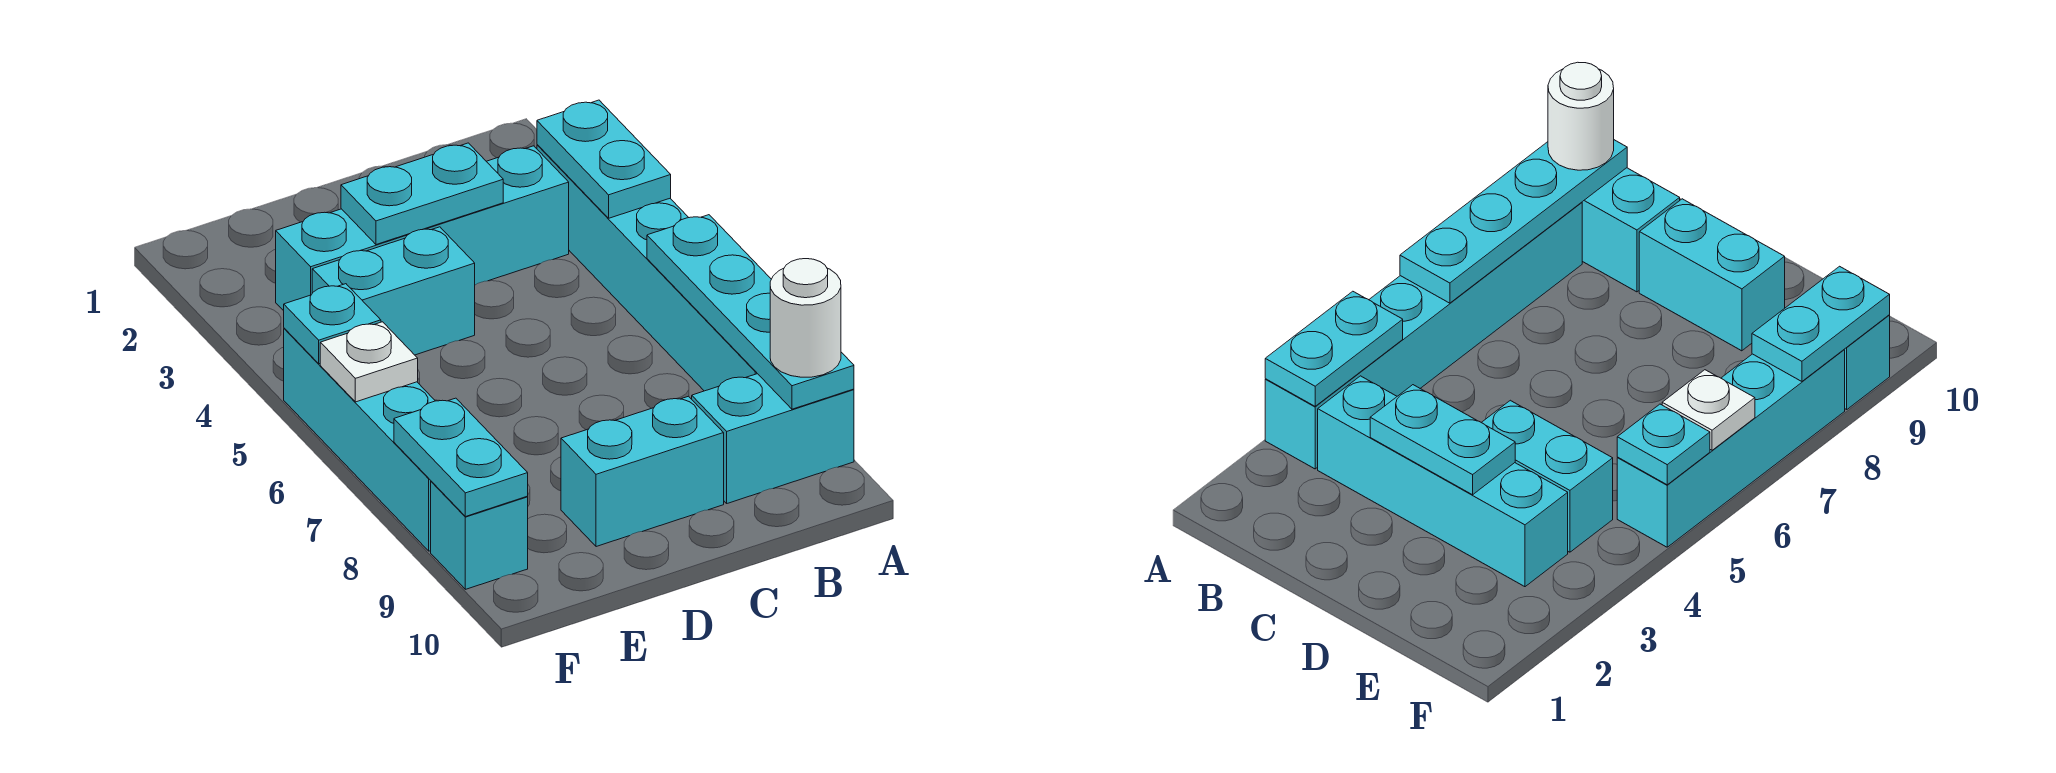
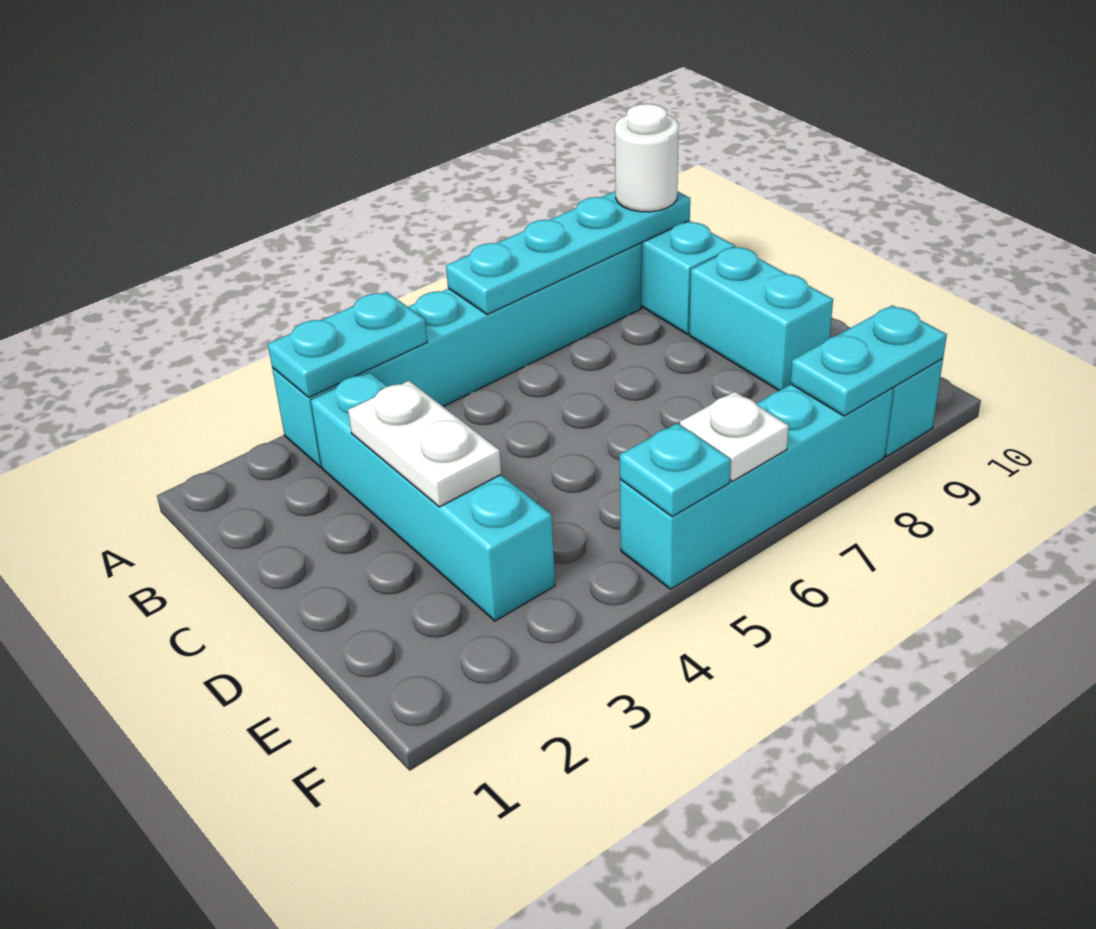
cyan plate C3:D3 level 2 -> white plate C3:D3 level 2
cyan brick D4:E4 level 1 -> none

